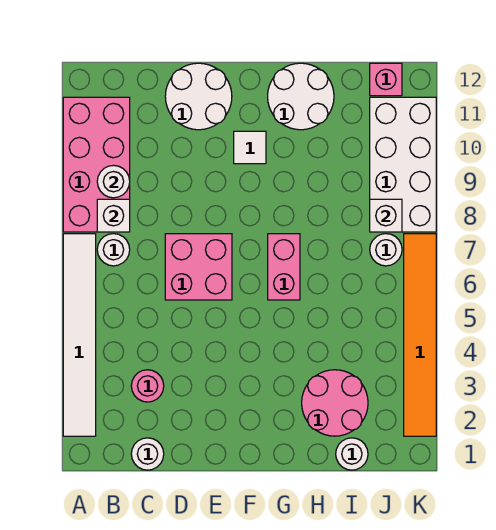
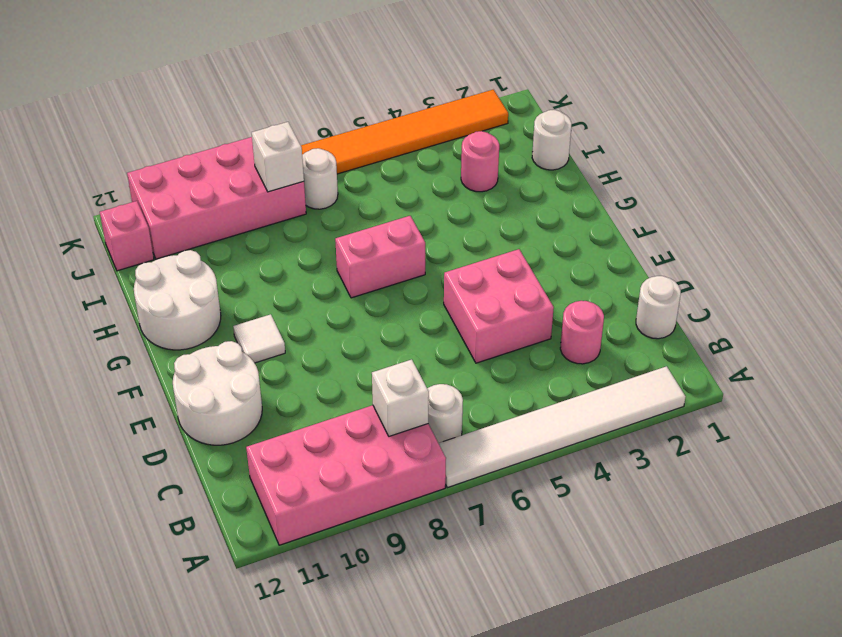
white round brick B9 level 2 -> none
pink brick D6:E7 level 1 -> pink brick D4:E5 level 1
pink round brick H2:I3 level 1 -> pink round brick I3 level 1
white brick J8:K11 level 1 -> pink brick J8:K11 level 1

